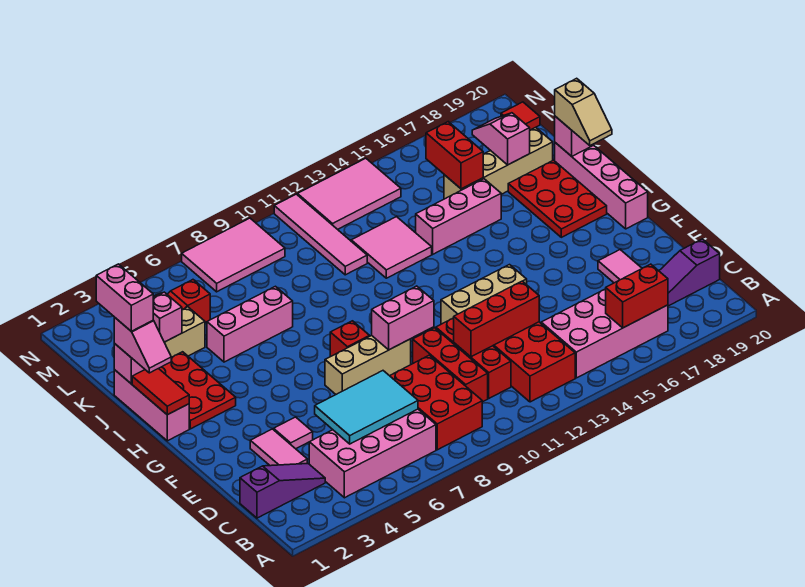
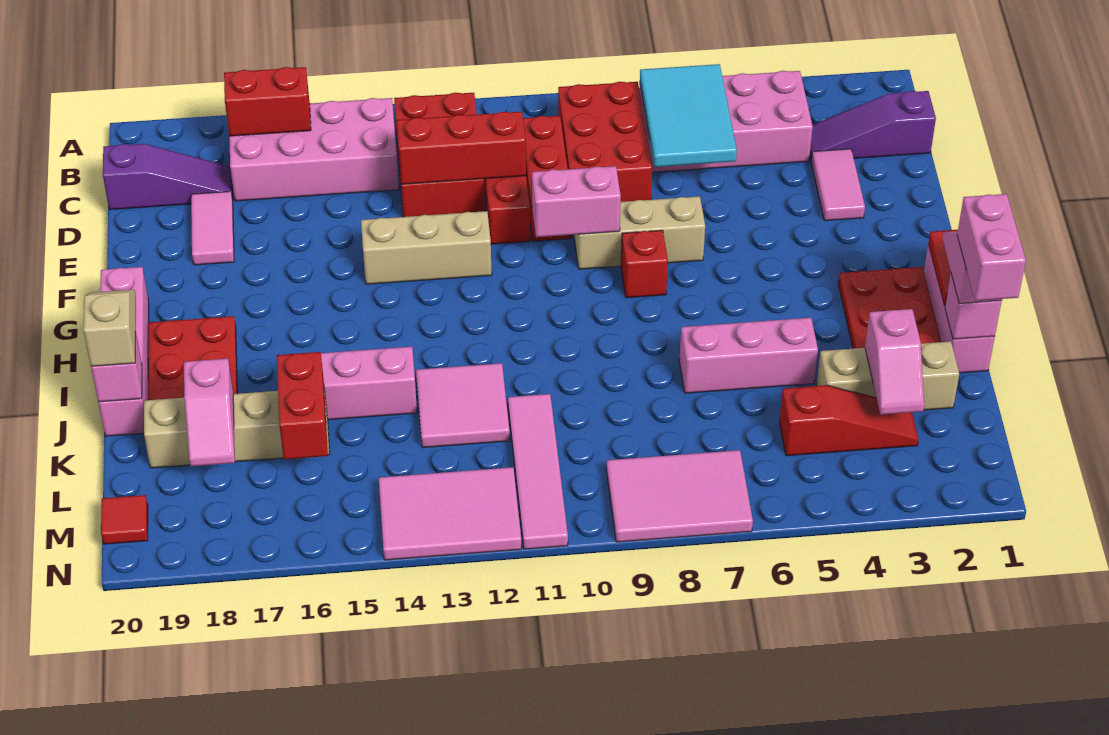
cyan tile C5:D7 level 2 -> cyan tile B6:D7 level 2
pink tile E4 level 1 -> none

